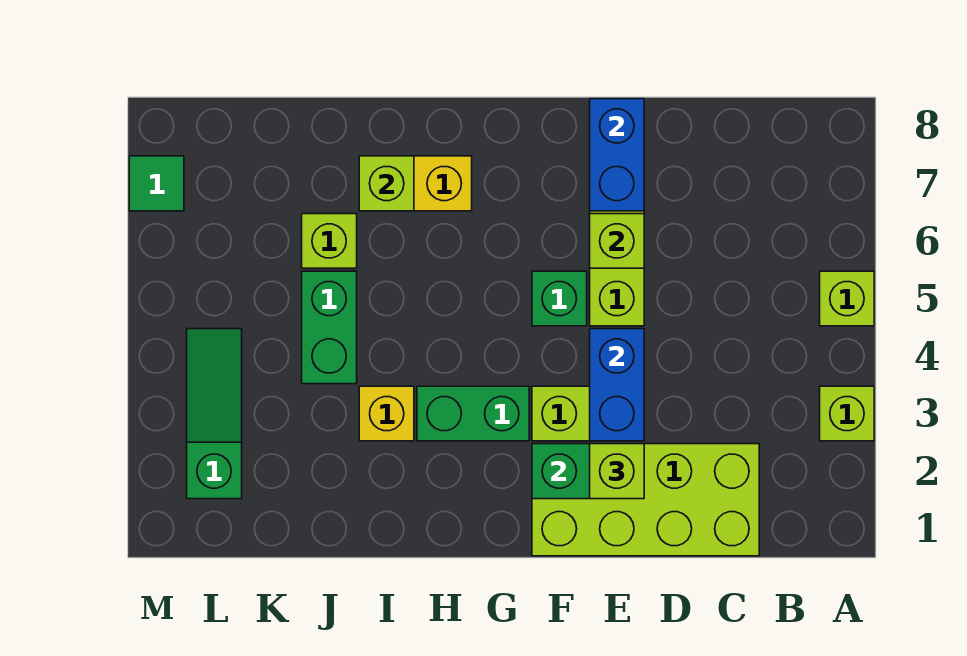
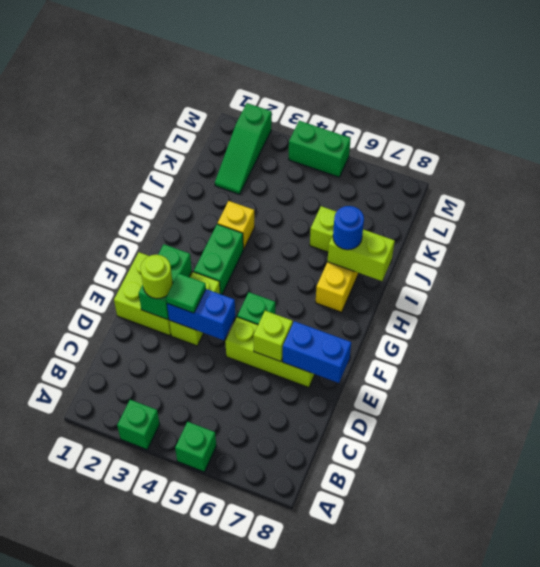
lime brick A3 level 1 -> green brick A3 level 1
lime brick A5 level 1 -> green brick A5 level 1
lime brick C1:F2 level 1 -> lime brick E1:F2 level 1
lime brick E2 level 3 -> lime round brick E2 level 3
lime brick I7 level 2 -> lime brick I7:I8 level 2
none -> blue round brick I7 level 3
green brick J4:J5 level 1 -> green brick M4:M5 level 1
green slope L2:L4 level 1 top 2 -> green slope K2:M2 level 1 top M
green tile M7 level 1 -> green tile E3 level 3

